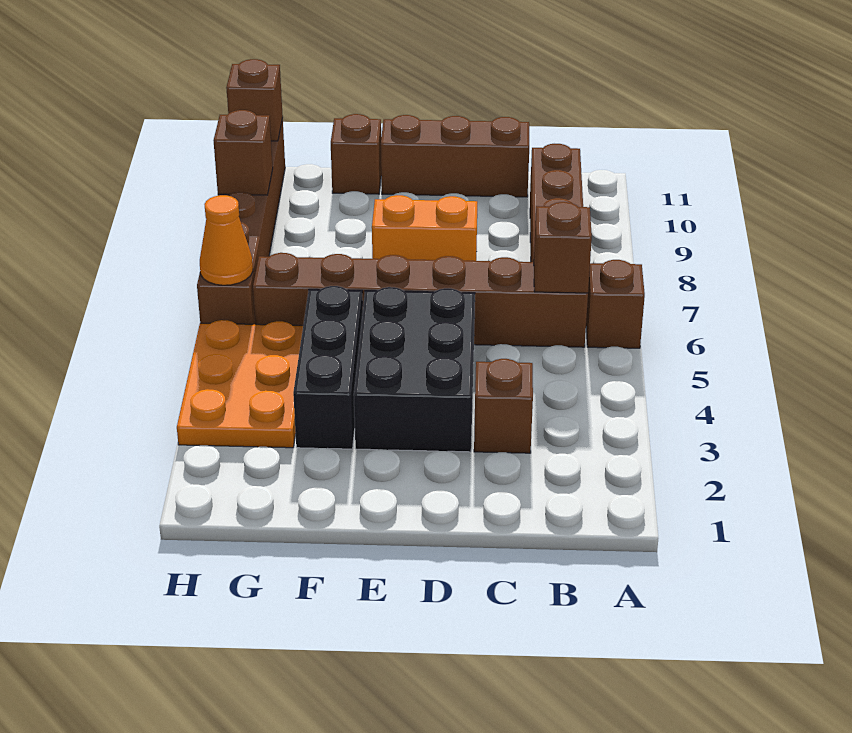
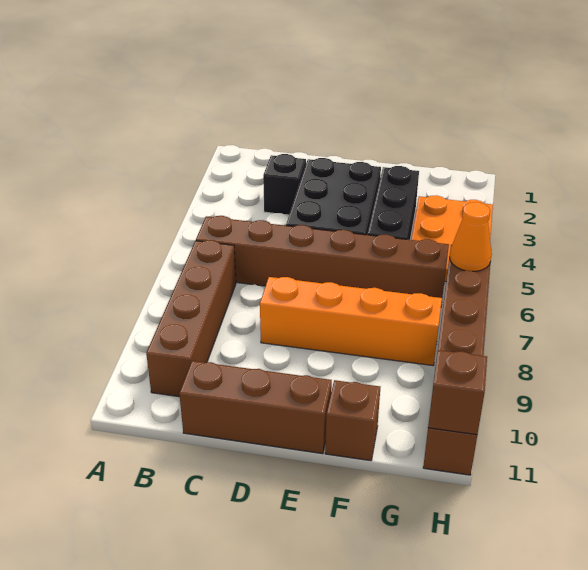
brown brick A6 level 1 -> none
brown brick B6 level 2 -> none
brown brick C3 level 1 -> black brick C3 level 1
orange brick D8:E8 level 1 -> orange brick D8:G8 level 1
brown brick H9 level 2 -> none

